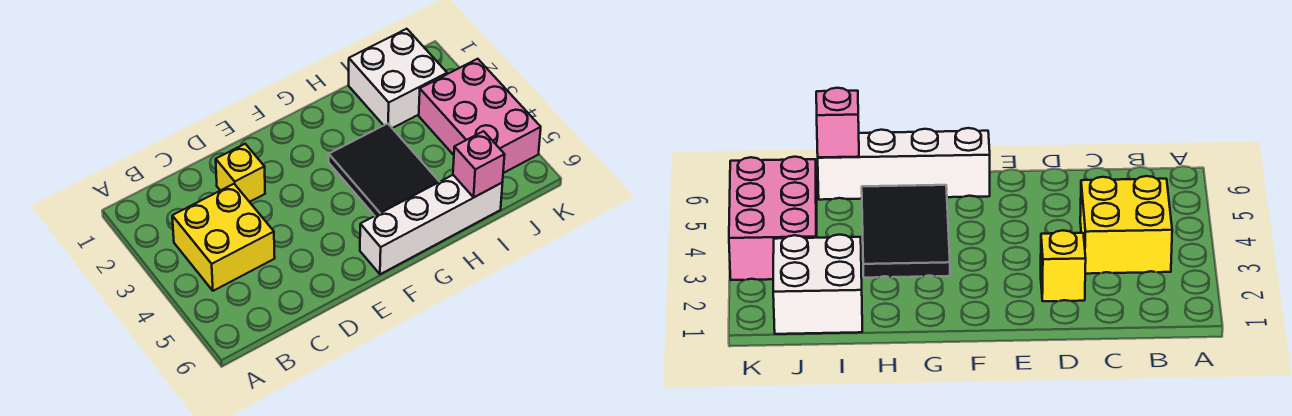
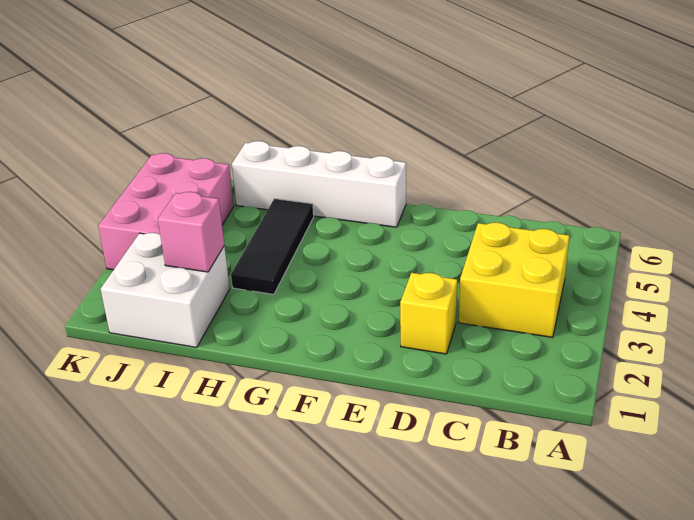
black tile G3:H5 level 1 -> black tile H3:H5 level 1
pink brick I6 level 2 -> pink brick I2 level 2

